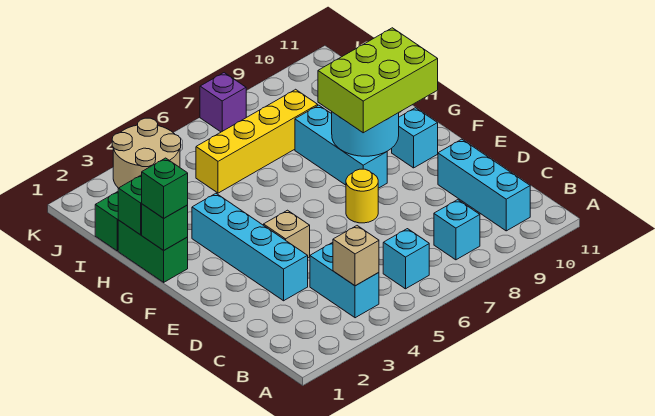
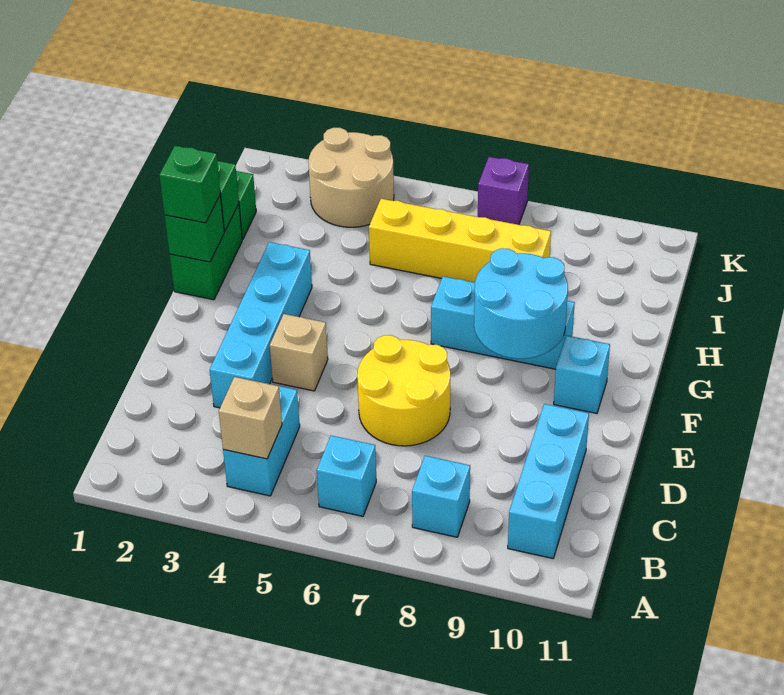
yellow round brick E7 level 1 -> yellow round brick D6:E7 level 1
cyan brick F8:H8 level 1 -> cyan brick G7:G9 level 1
lime brick F8:G10 level 3 -> none

